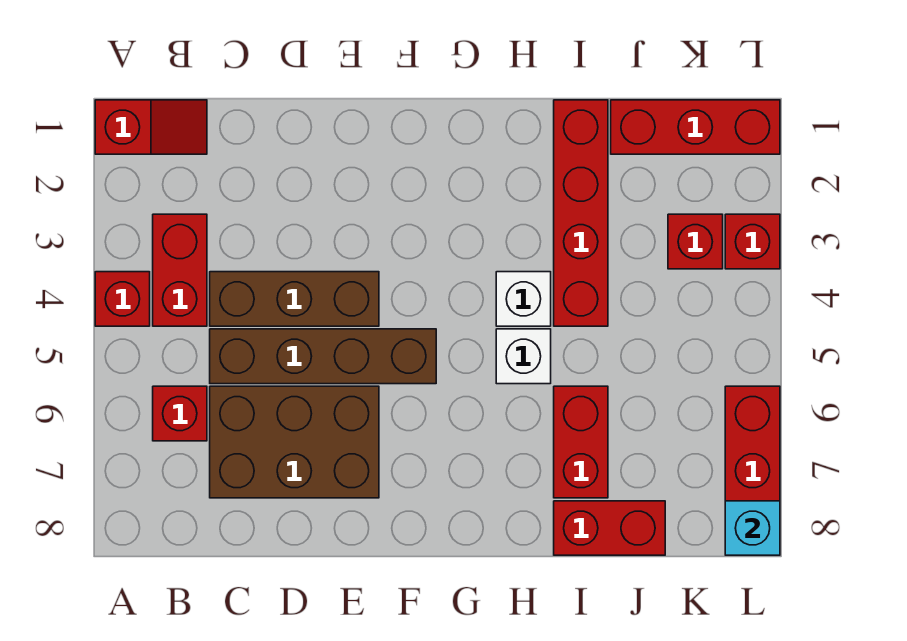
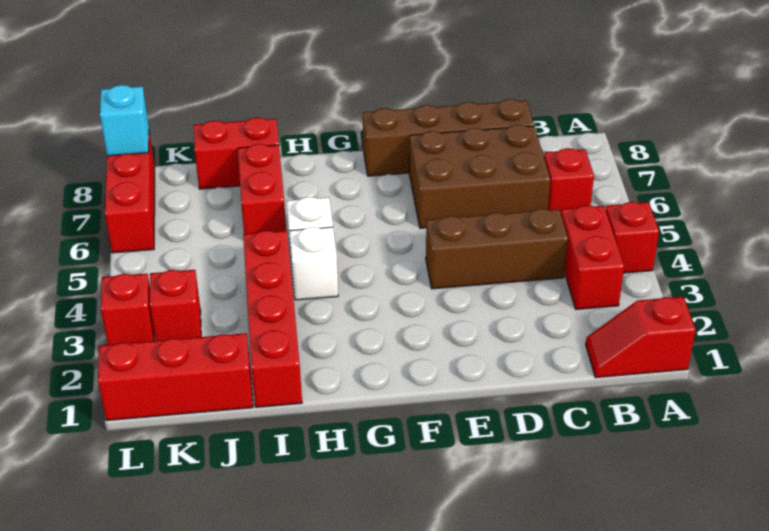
brown brick C5:F5 level 1 -> brown brick C8:F8 level 1

